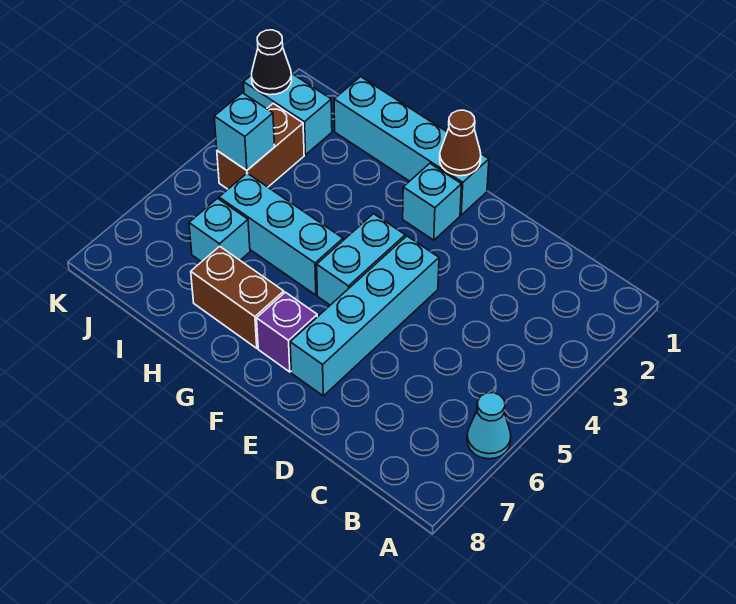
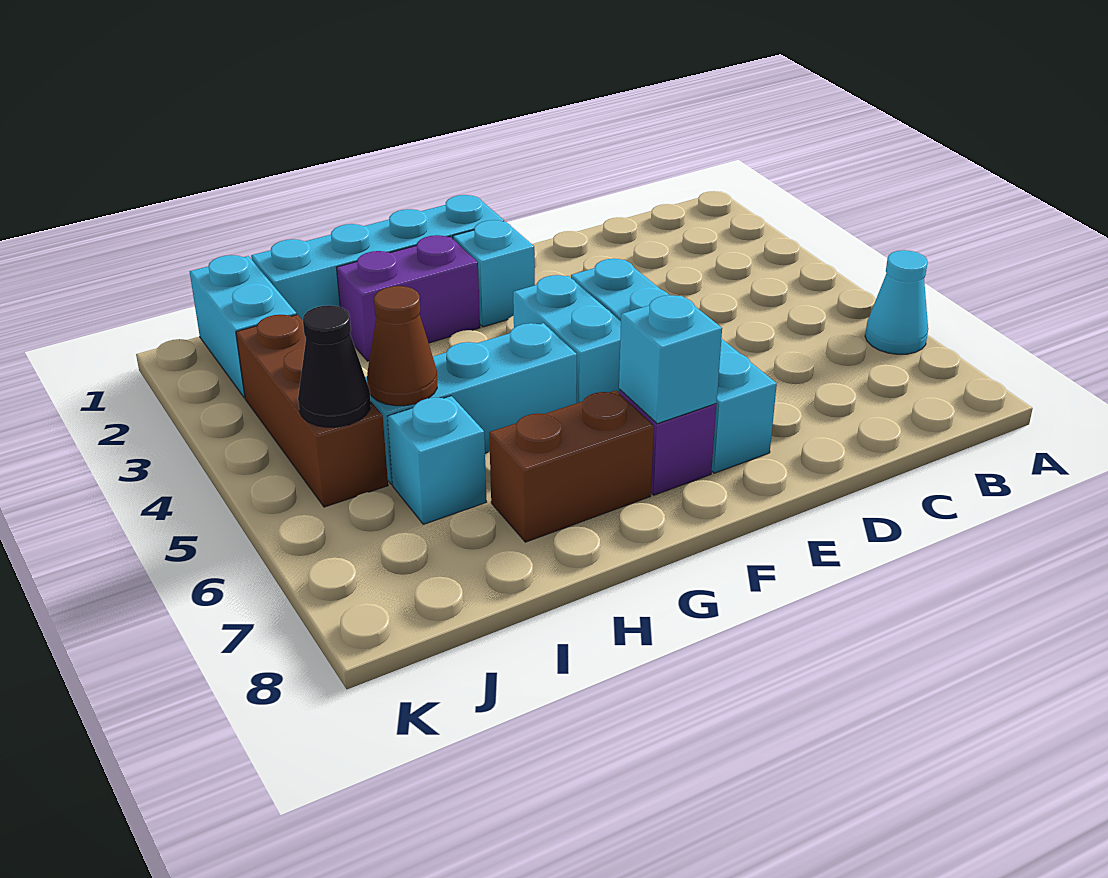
brown cone F1 level 2 -> brown cone I5 level 2
none -> purple brick G2:H2 level 1
cyan brick J2:K2 level 1 -> cyan brick J1:J2 level 1
brown brick J3:J4 level 1 -> brown brick J3:J5 level 1
cyan brick J4 level 2 -> cyan brick F7 level 2
black cone K2 level 2 -> black cone J5 level 2

